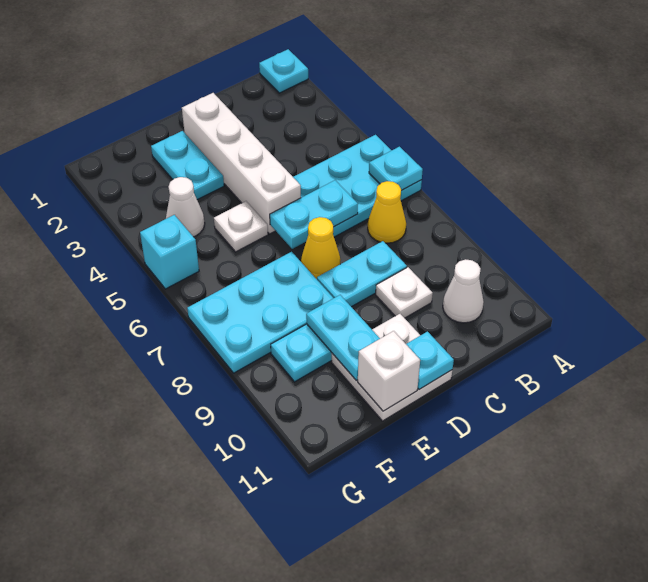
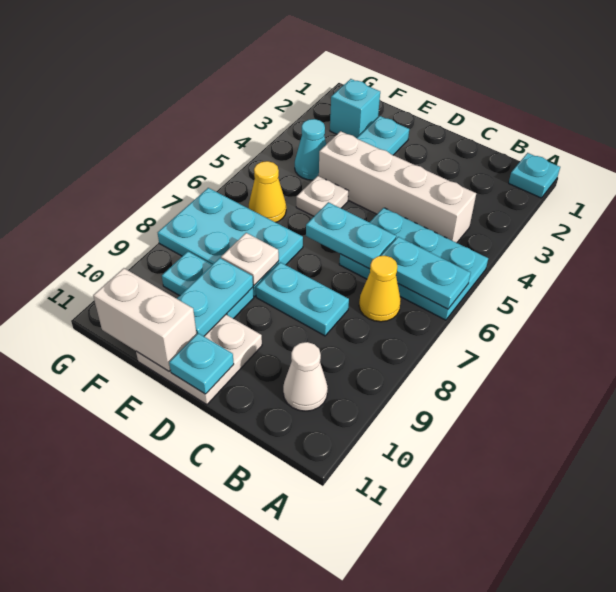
cyan plate A6 level 2 -> cyan plate A6:B6 level 2
white plate C9 level 1 -> white plate E8 level 2
white brick D2:D5 level 1 -> white brick B4:E4 level 1
yellow cone D7 level 1 -> yellow cone F6 level 1
white brick E11 level 2 -> white brick E11:F11 level 2
white cone F4 level 1 -> cyan cone F4 level 1
cyan brick G5 level 1 -> cyan brick F2 level 1

